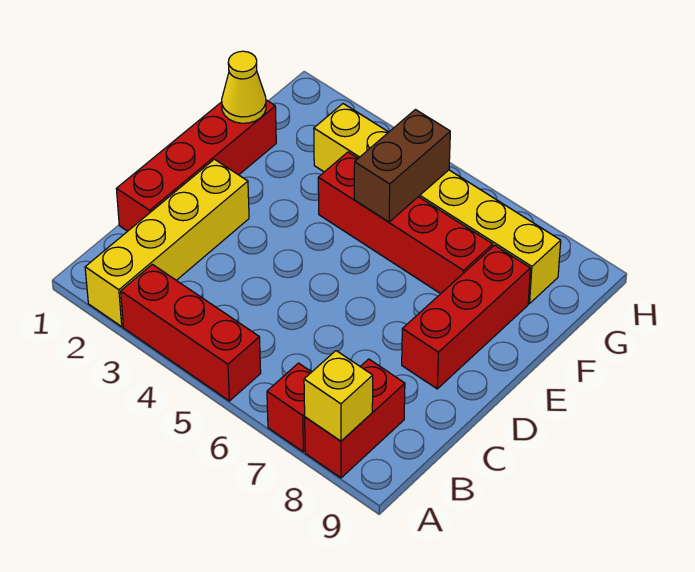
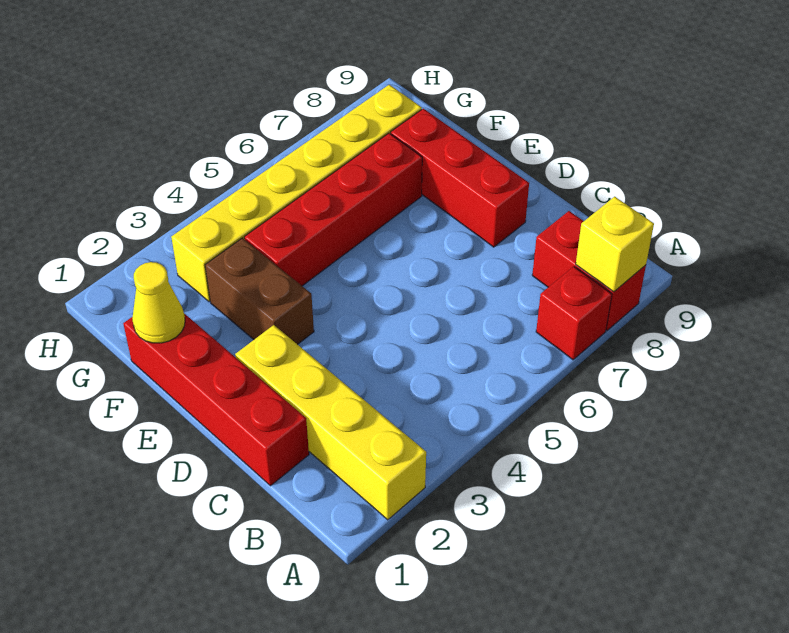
red brick A3:A5 level 1 -> none
brown brick F5:G5 level 2 -> brown brick E3:F3 level 1

